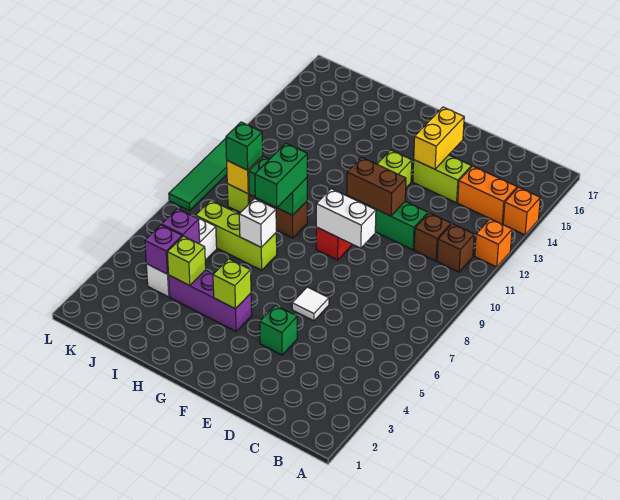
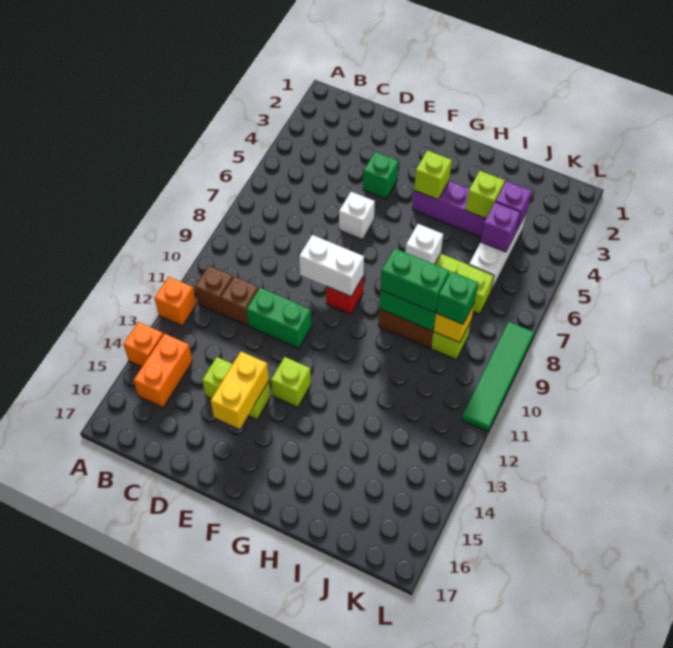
orange brick B14:C14 level 1 -> orange brick B14:B15 level 1
white tile E6 level 1 -> white brick E6 level 1
brown brick E11:F11 level 2 -> none
green brick H8:H9 level 3 -> green brick H9:I9 level 3

